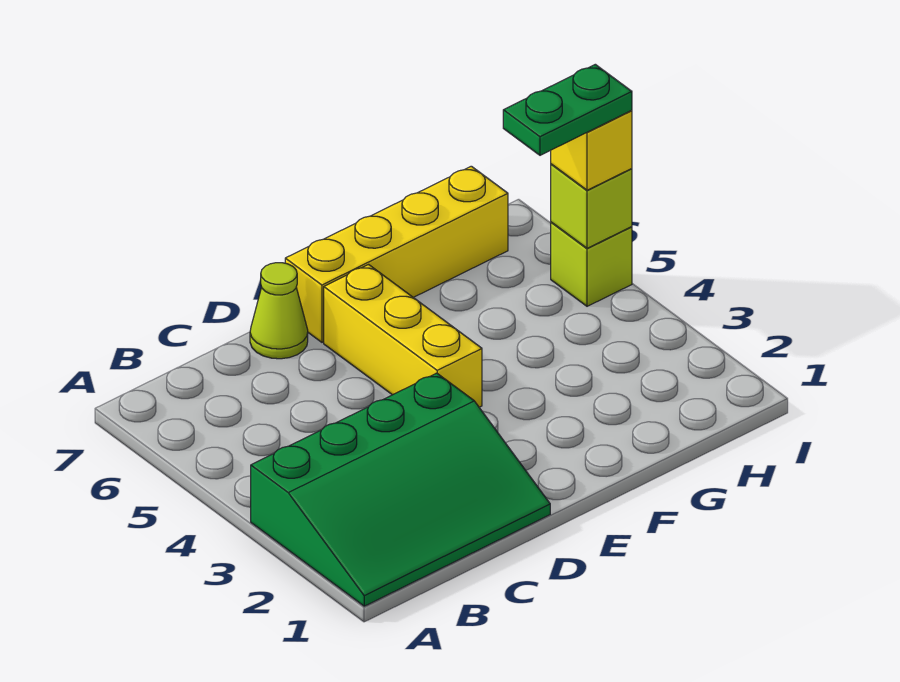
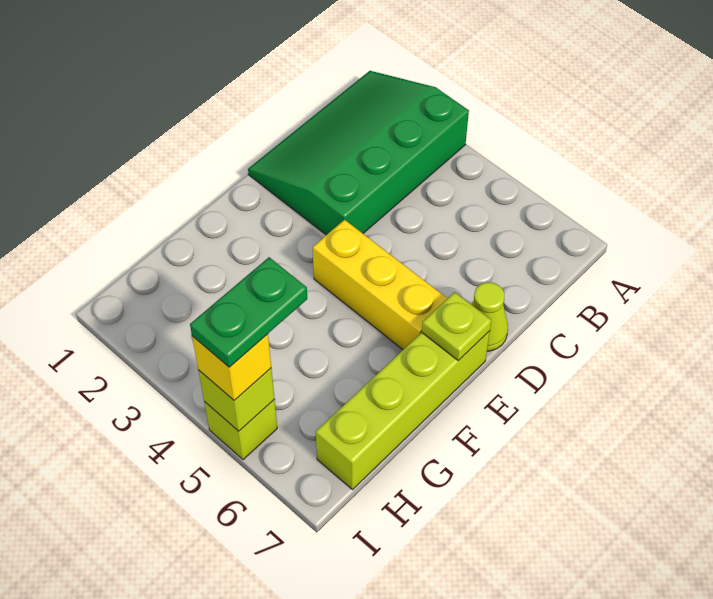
yellow brick E7:H7 level 1 -> lime brick E7:H7 level 1
none -> lime plate E7 level 2

